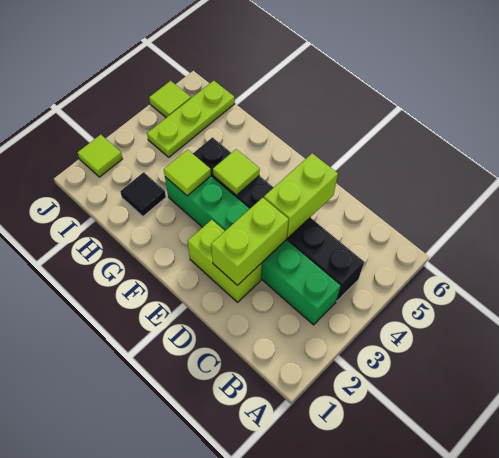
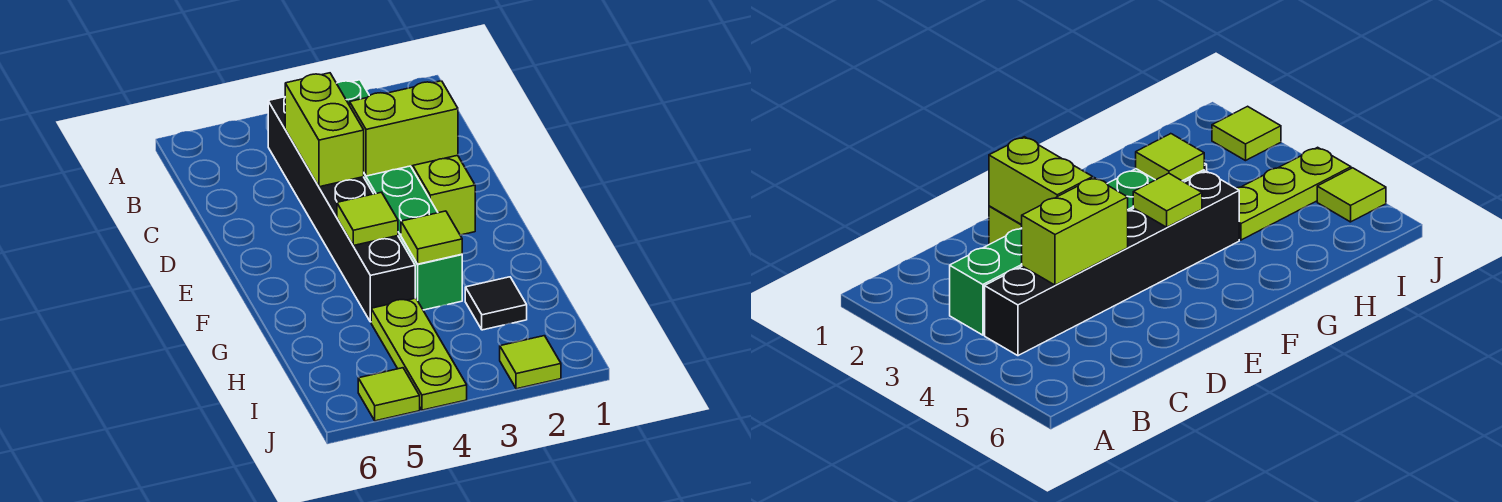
lime brick D4:D5 level 2 -> lime brick C4:D4 level 2
lime plate I4:I6 level 1 -> lime plate H4:J4 level 1

